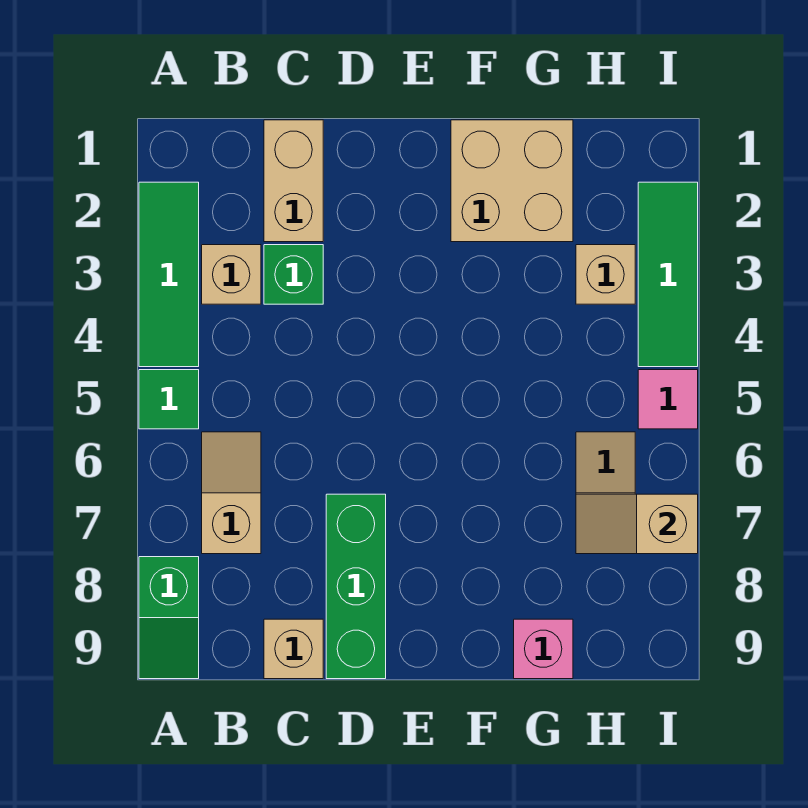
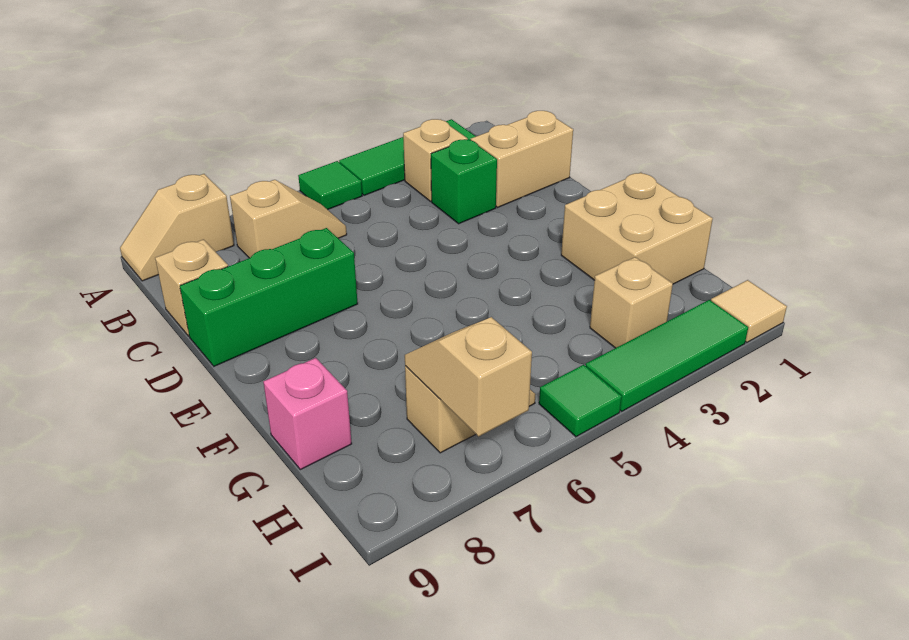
green slope A8:A9 level 1 top 8 -> tan slope A8:A9 level 1 top 8
none -> tan tile I1 level 1
pink tile I5 level 1 -> green tile I5 level 1

